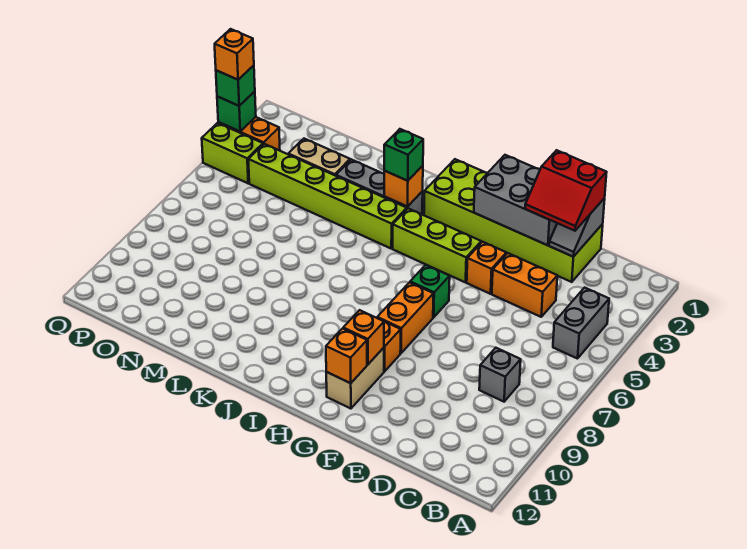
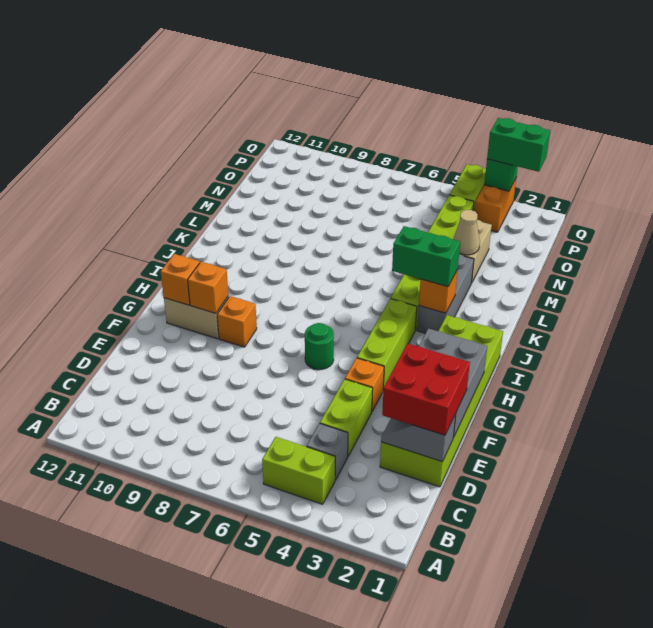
grey brick B4:B5 level 1 -> lime brick B4:B5 level 1
grey brick C8 level 1 -> grey brick C4 level 1
red slope D1:E2 level 3 top 1 -> red brick D1:E2 level 3
orange brick D4:E4 level 1 -> lime brick D4:E4 level 1
green brick G6 level 1 -> green round brick G6 level 1
orange brick G7:G8 level 1 -> none
green brick J3 level 3 -> green brick J3:J4 level 3
none -> tan cone M3 level 2
green brick Q3 level 3 -> green brick Q2:Q3 level 3
orange brick Q3 level 4 -> none

